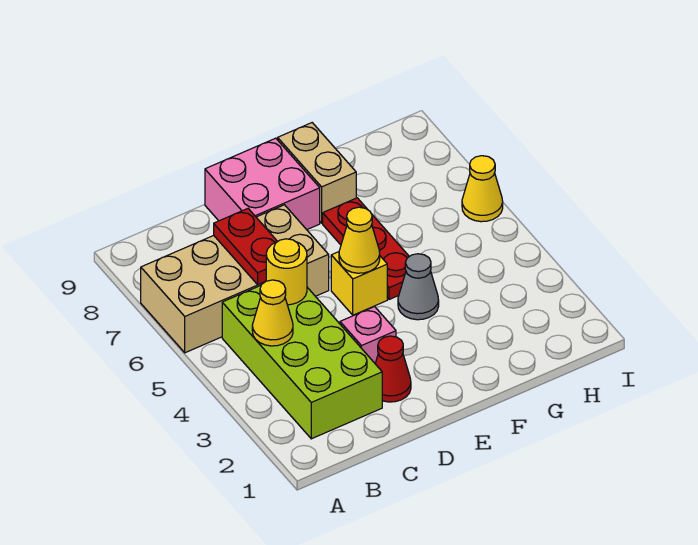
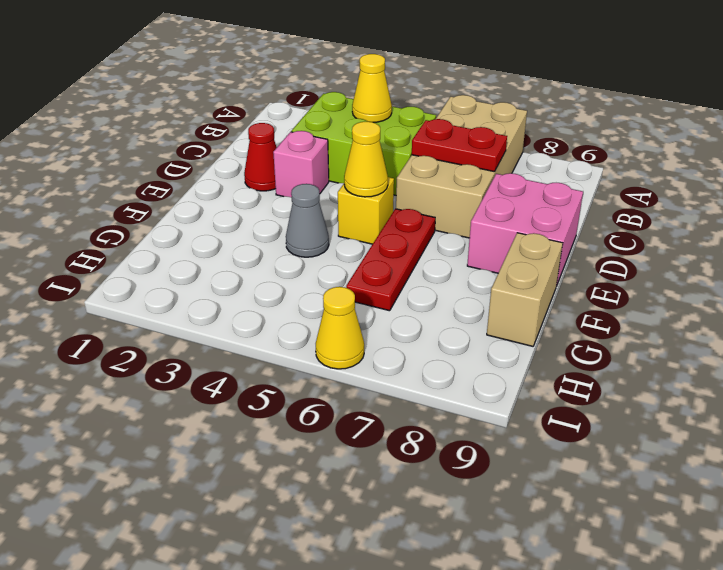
lime brick B2:C5 level 1 -> lime brick B3:C5 level 1
yellow round brick C5 level 2 -> none
red plate F5:F7 level 1 -> red plate E6:G6 level 1
tan brick F8:F9 level 1 -> tan brick F9:G9 level 1

